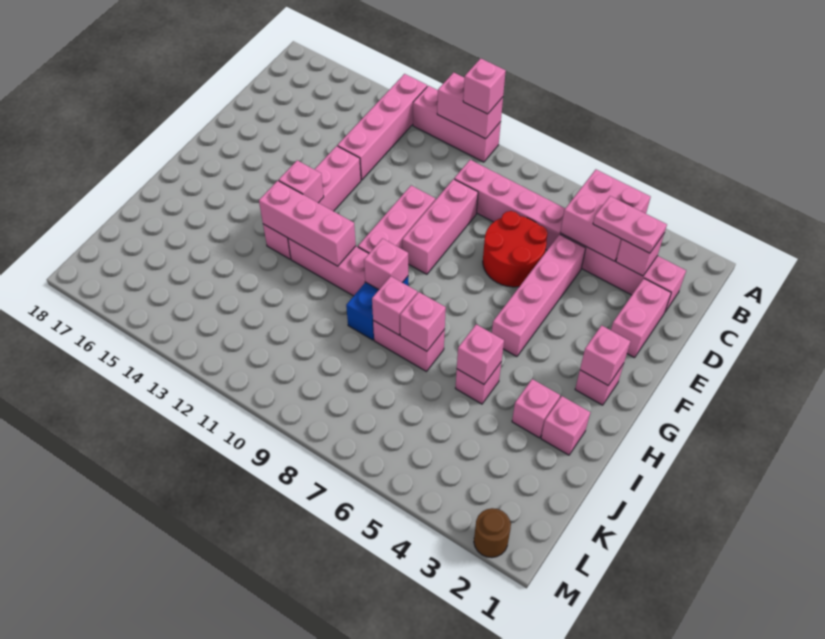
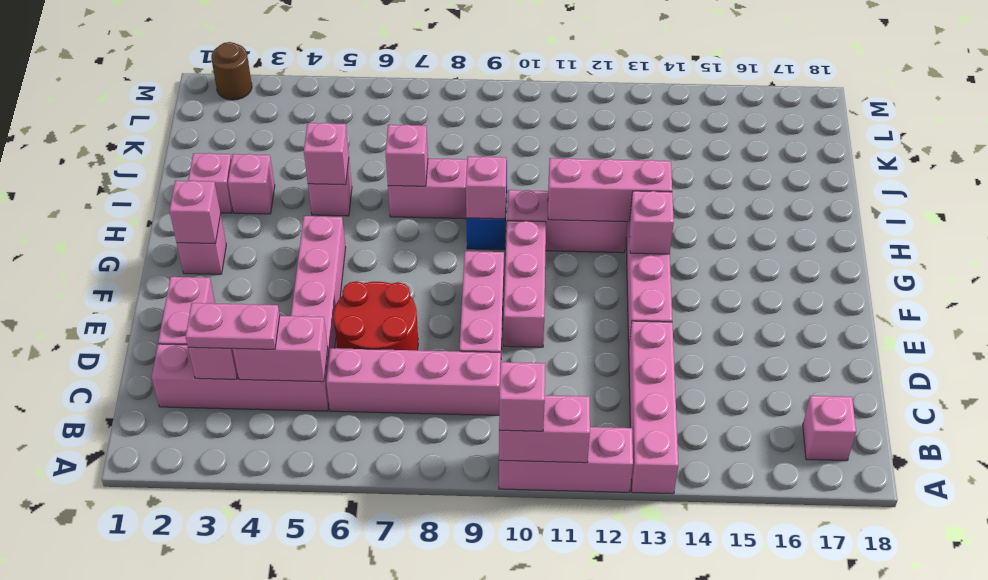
pink brick B4:C5 level 2 -> pink brick C4:C5 level 2
pink brick I8 level 2 -> pink brick B17 level 1

